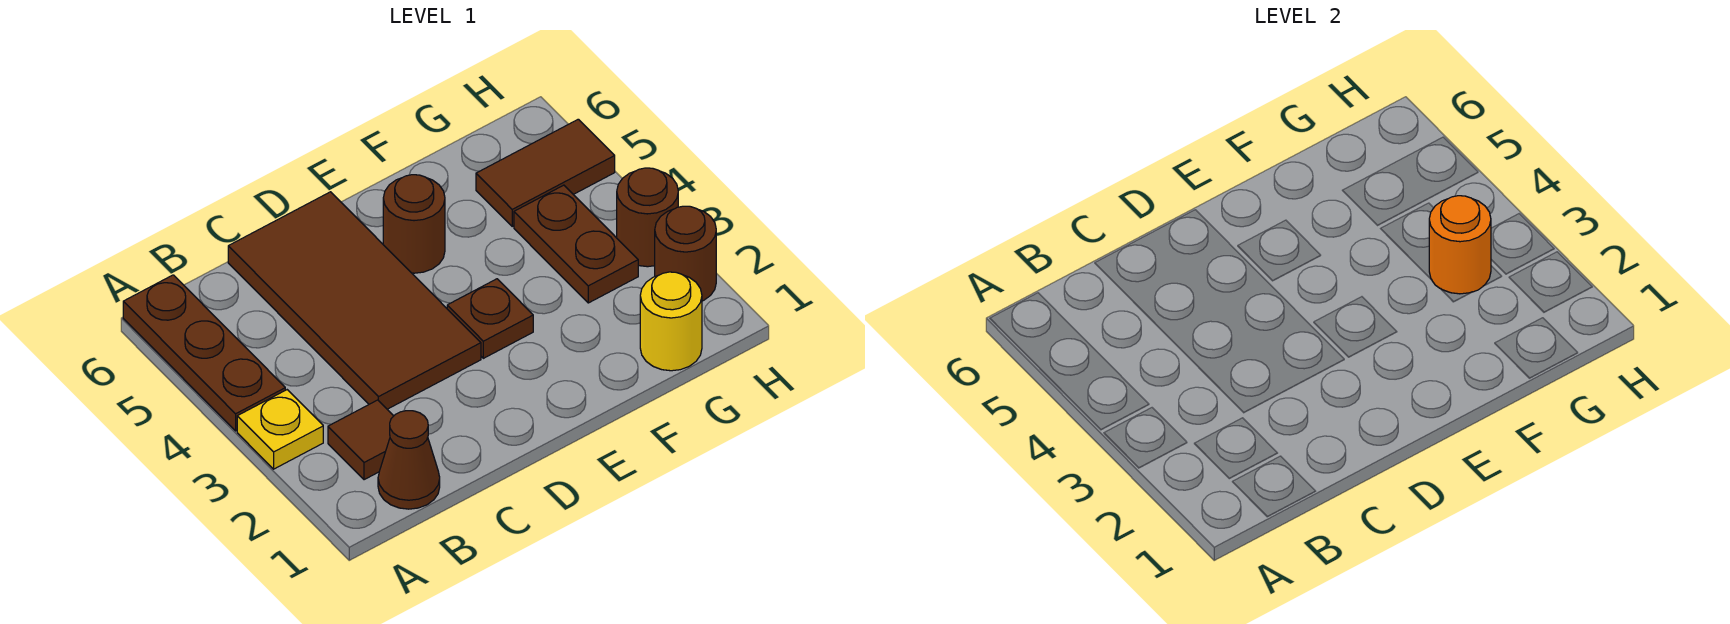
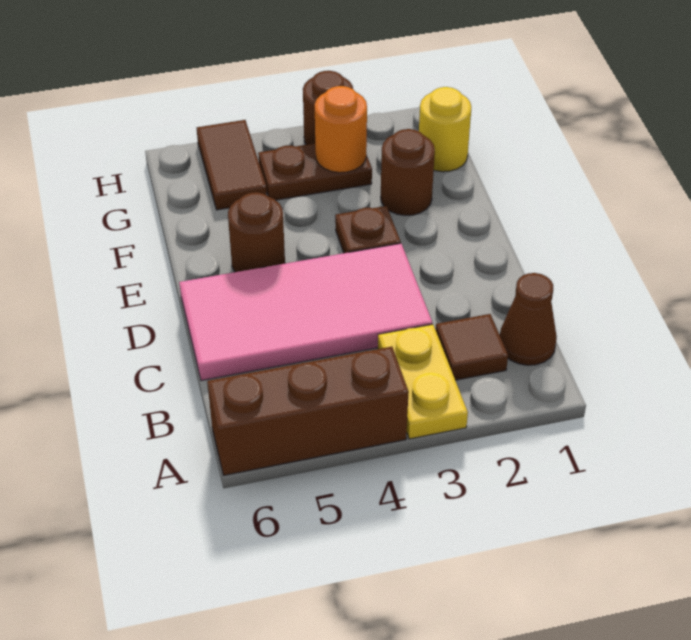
yellow plate A3 level 1 -> yellow plate A3:B3 level 1
brown plate A4:A6 level 1 -> brown brick A4:A6 level 1
brown tile C3:D6 level 1 -> pink tile C3:D6 level 1
brown round brick H2 level 1 -> brown round brick F2 level 1

